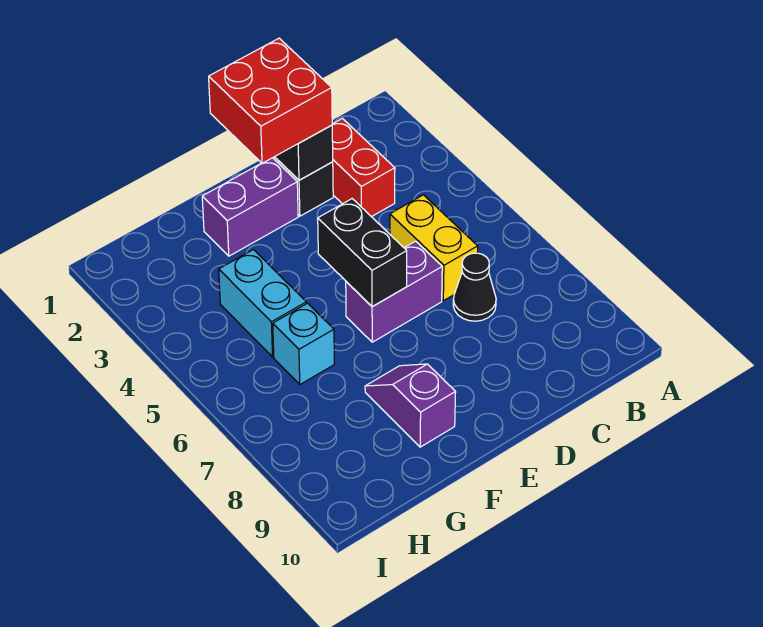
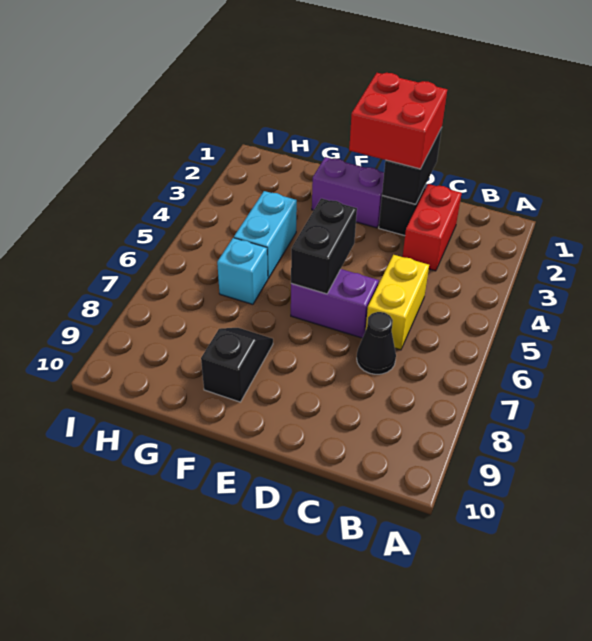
purple slope F8:F9 level 1 top 9 -> black slope F8:F9 level 1 top 9

